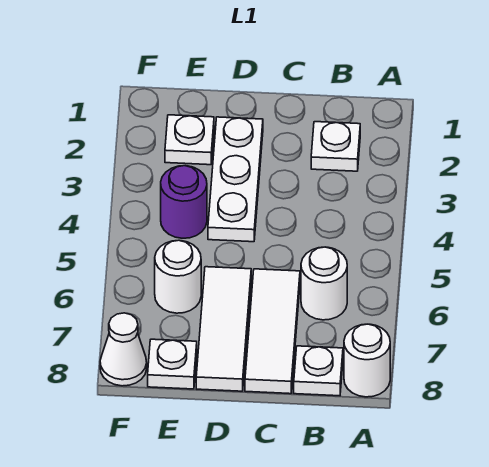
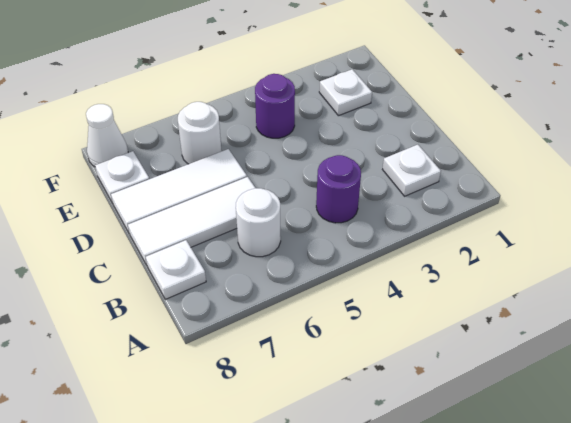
white round brick A8 level 1 -> none
none -> purple round brick B4 level 1
white plate D2:D4 level 1 -> none

